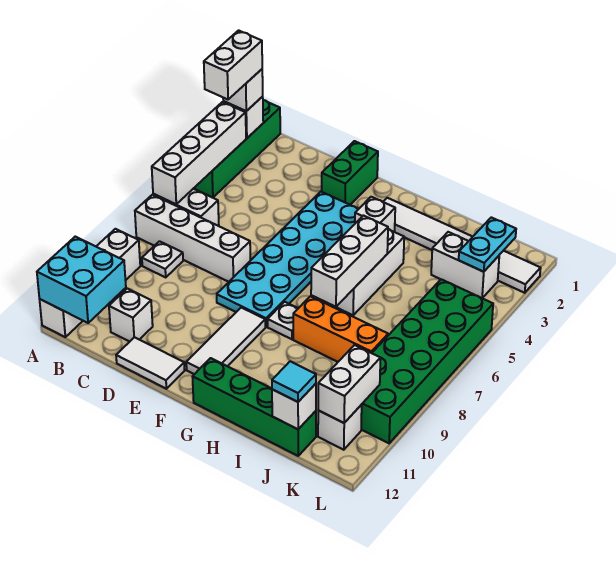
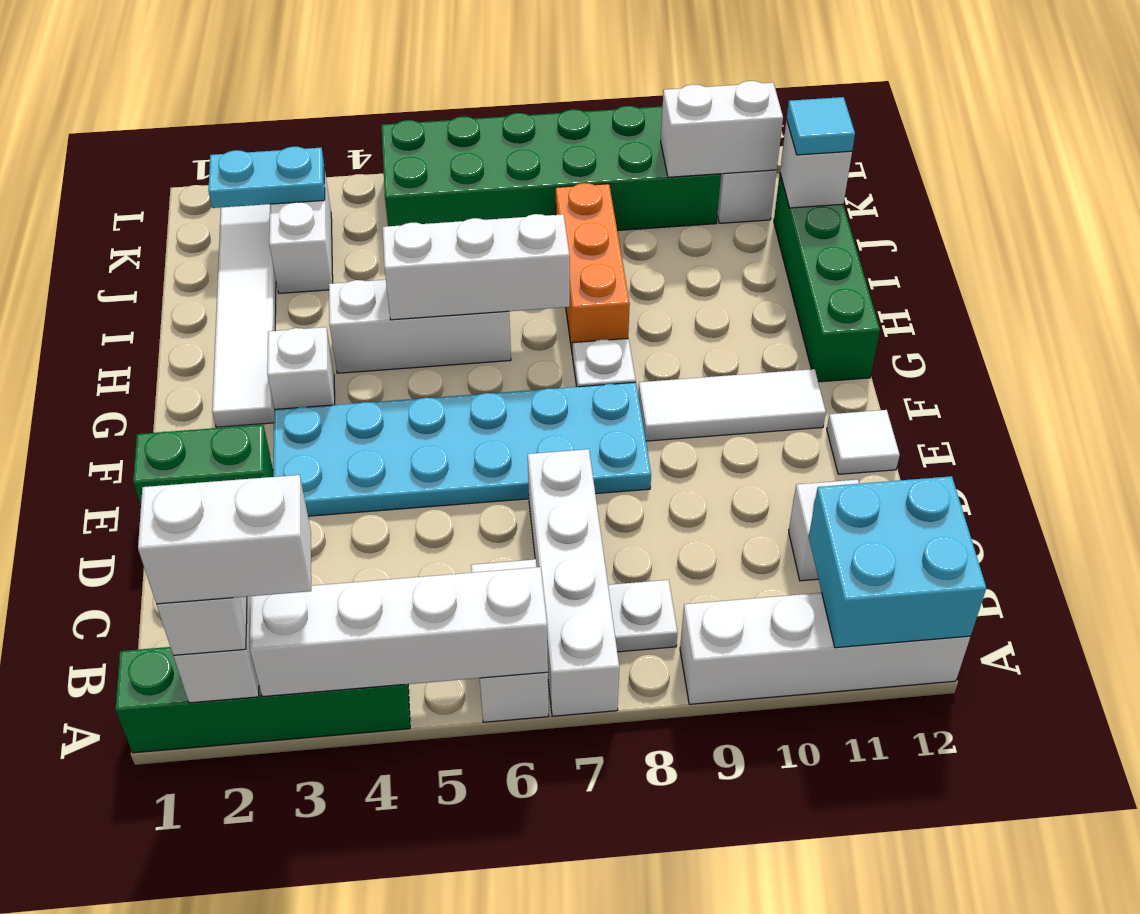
white tile D12:E12 level 1 -> white tile E12 level 1

